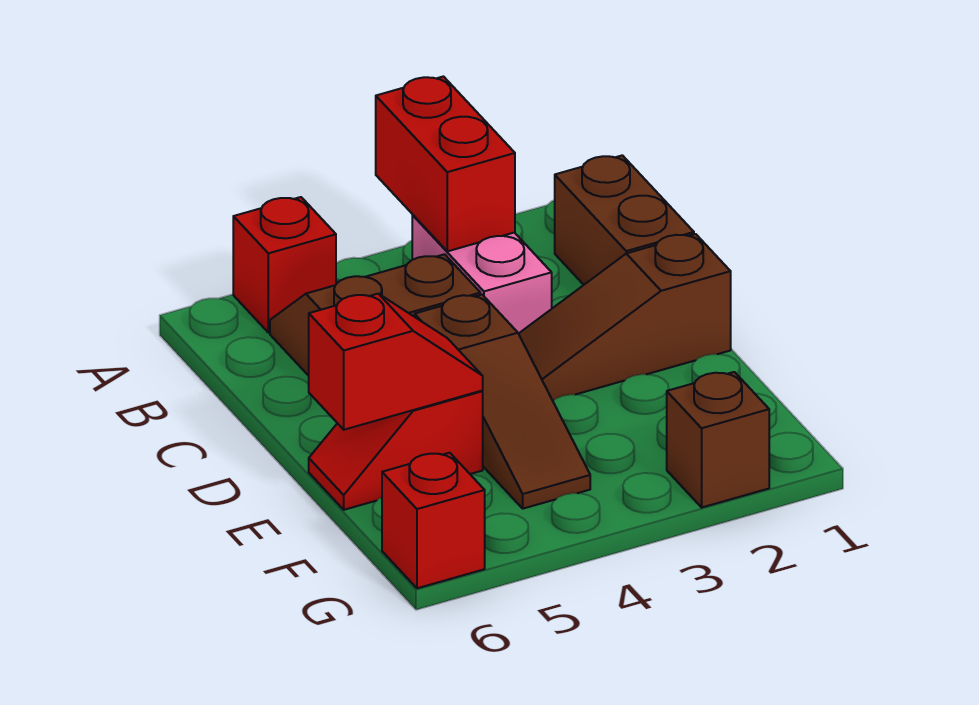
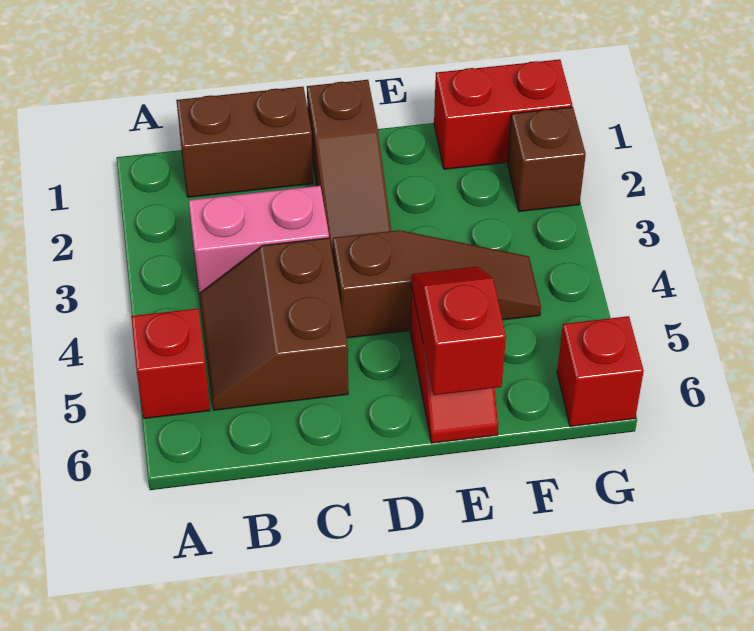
red brick A3:B3 level 2 -> red brick F1:G1 level 1

